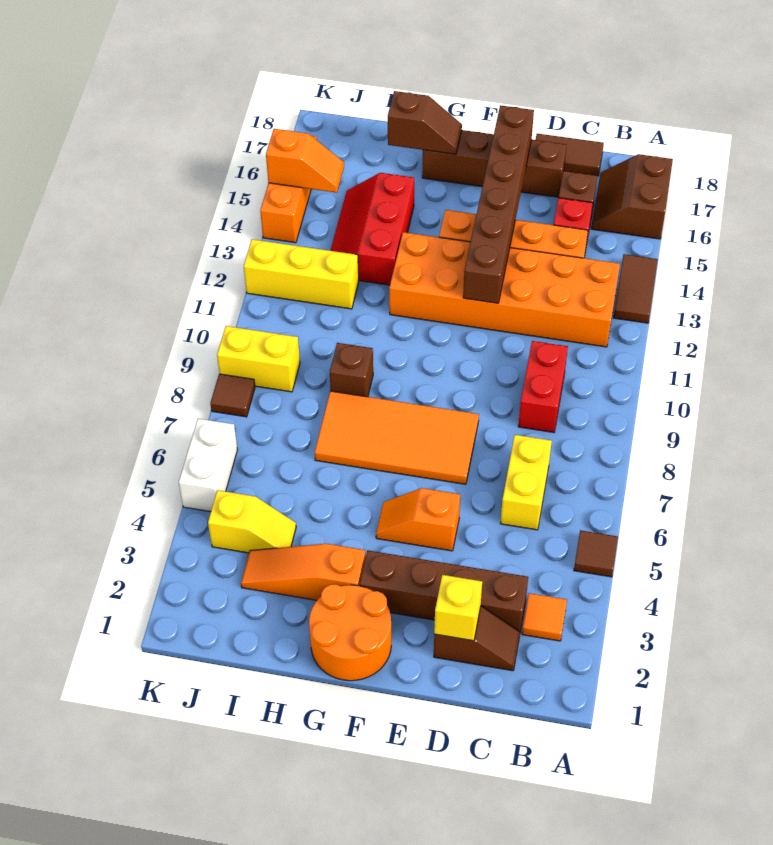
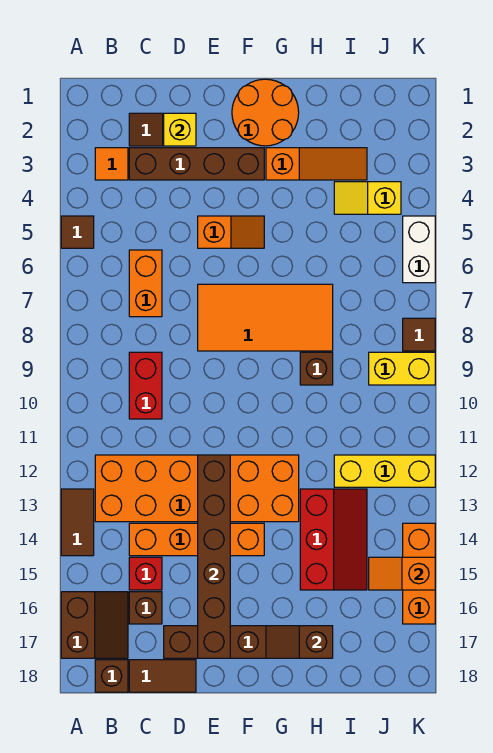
none -> brown brick B18 level 1
yellow brick C6:C7 level 1 -> orange brick C6:C7 level 1

